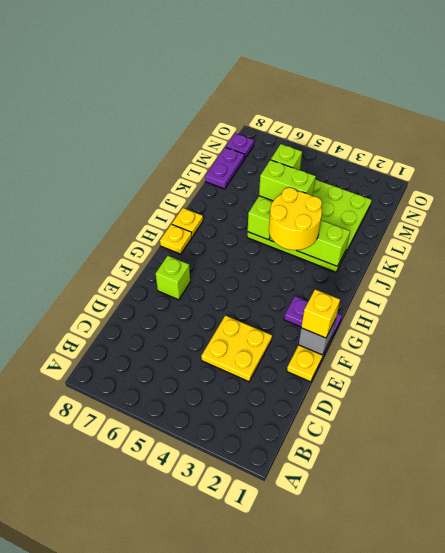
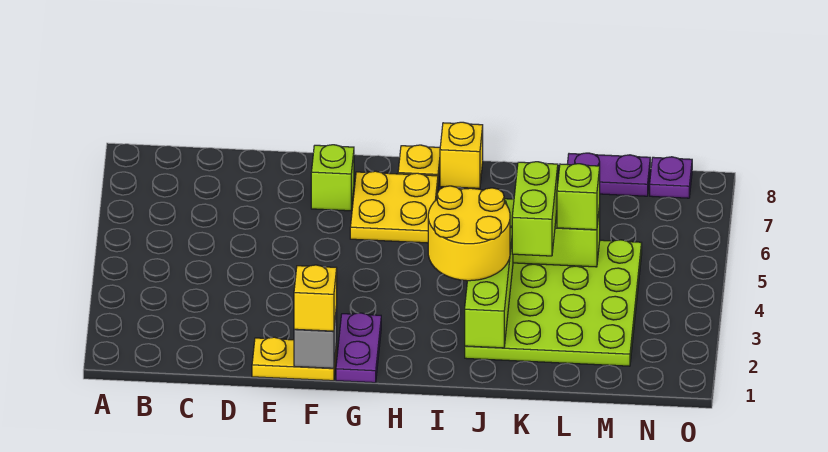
yellow plate D3:E4 level 1 -> yellow plate G6:H7 level 1
yellow plate I8 level 1 -> yellow brick I8 level 1

